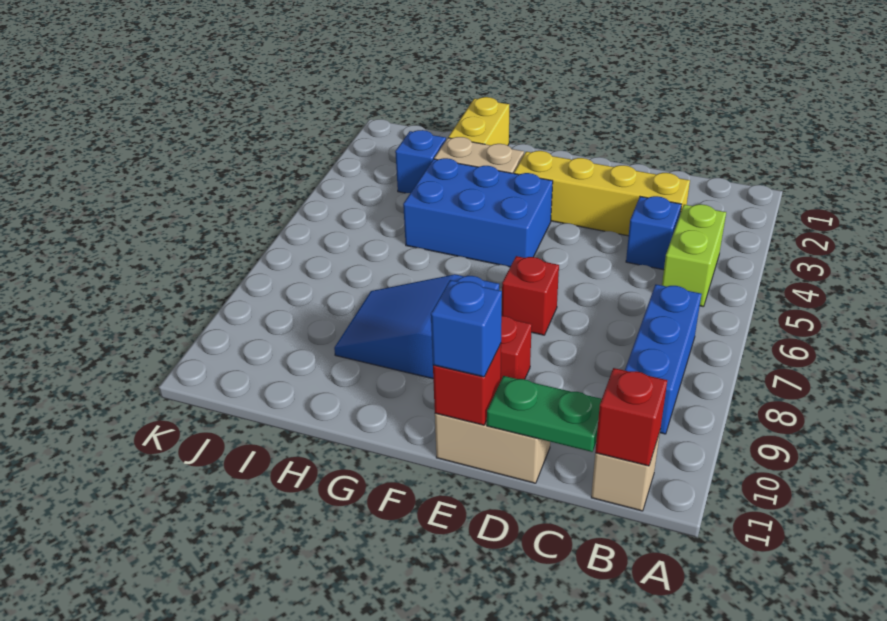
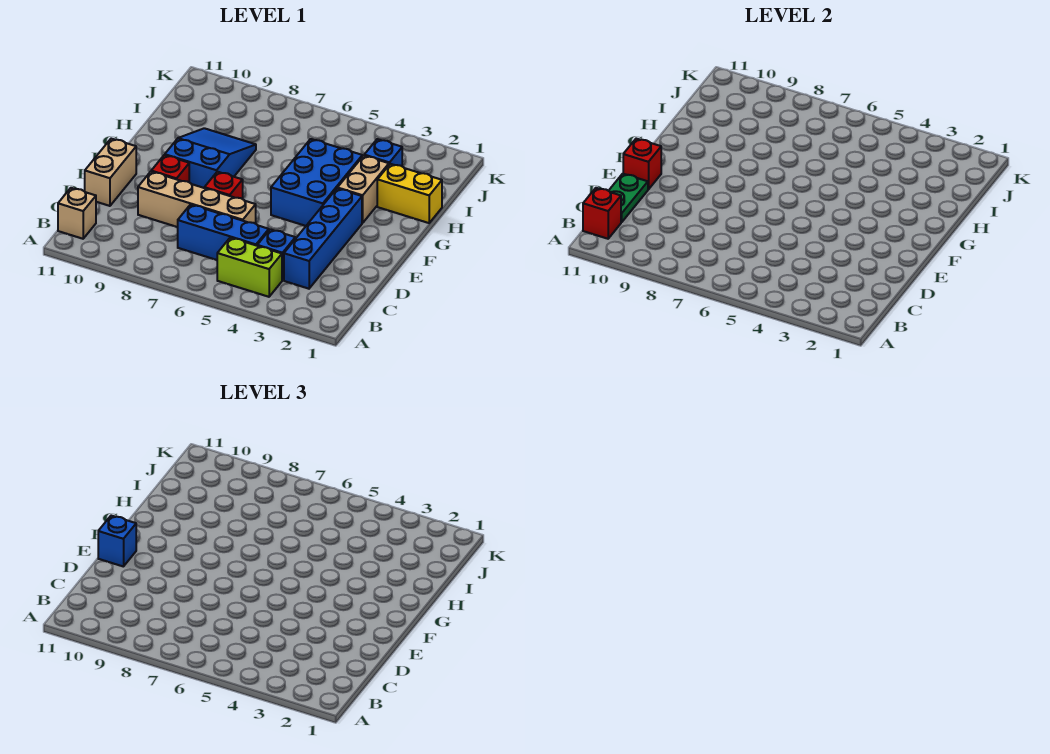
blue brick B7:B9 level 1 -> blue brick C5:C7 level 1
yellow brick C3:F3 level 1 -> blue brick C3:F3 level 1
none -> tan brick D6:D9 level 1

